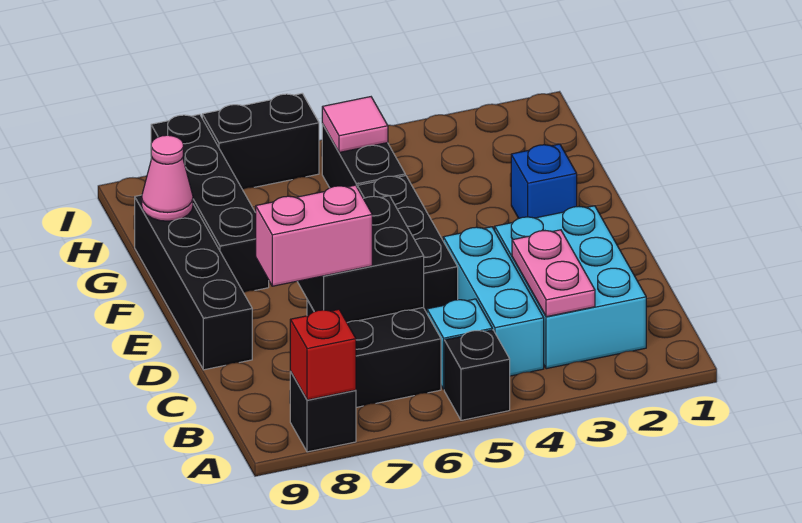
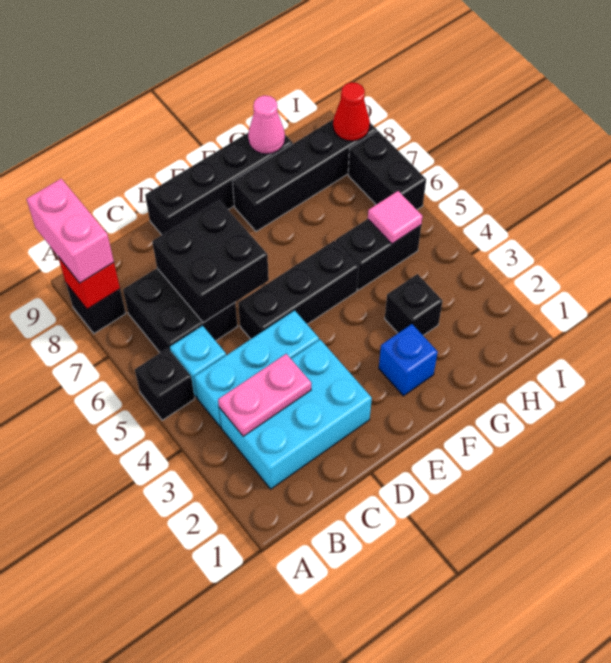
pink brick C7:C8 level 3 -> pink brick A8:A9 level 3
none -> black brick G3 level 1
none -> red cone I8 level 2

